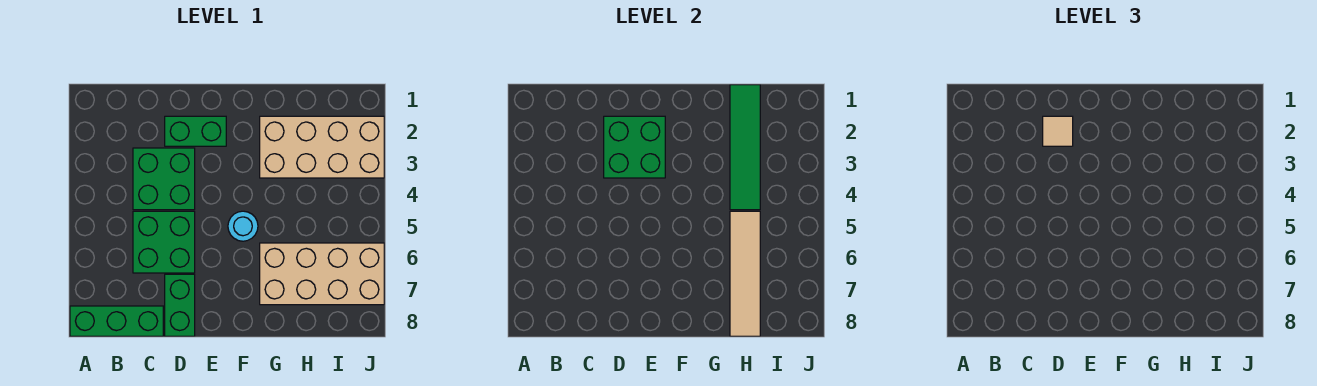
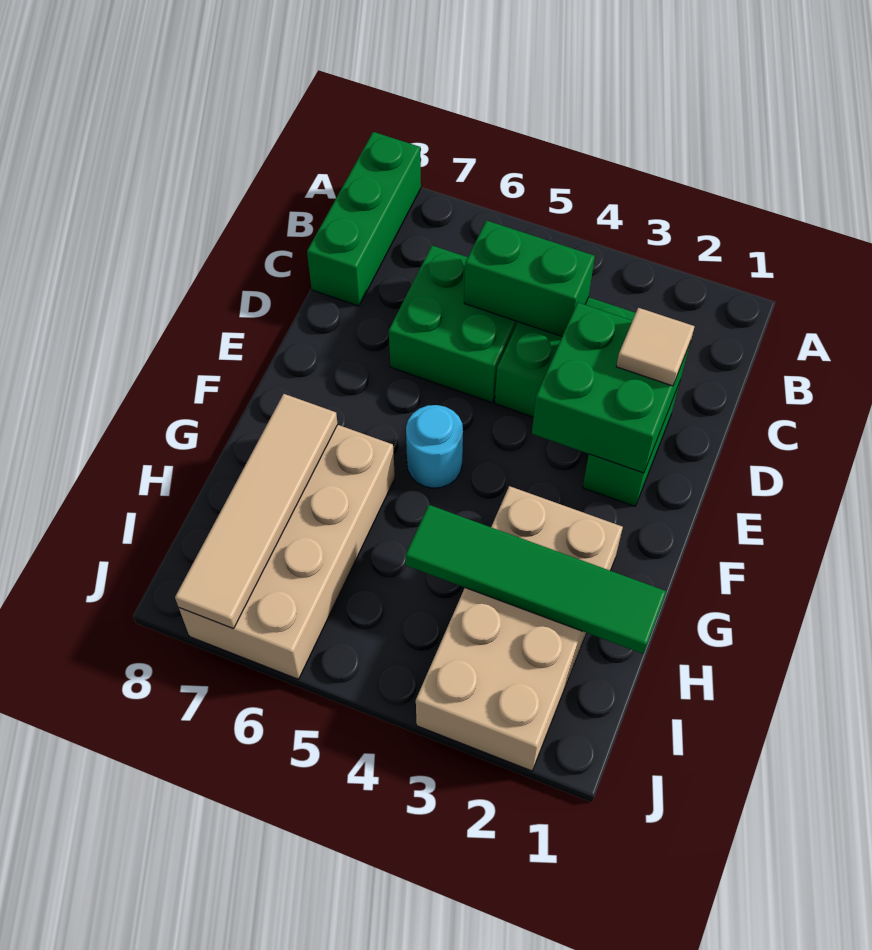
green brick D7:D8 level 1 -> green brick C4:C5 level 2
tan tile H5:H8 level 2 -> tan tile G7:J7 level 2

